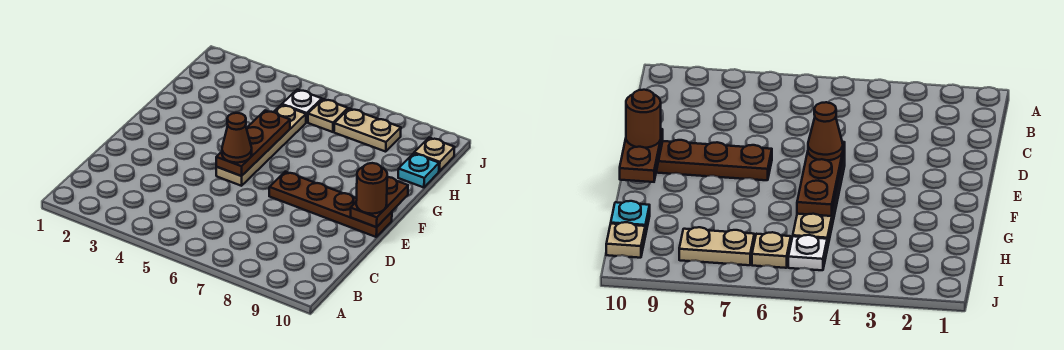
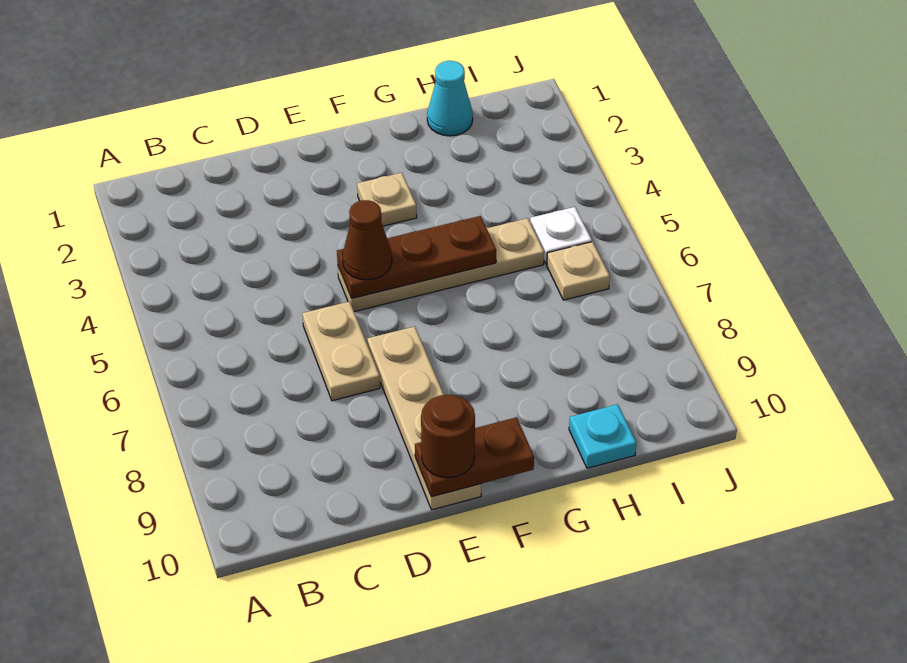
brown plate E7:E10 level 1 -> tan plate E7:E10 level 1
none -> cyan cone H1 level 1
tan plate I7:I8 level 1 -> tan plate D6:D7 level 1
tan plate I10 level 1 -> tan plate F3 level 1

